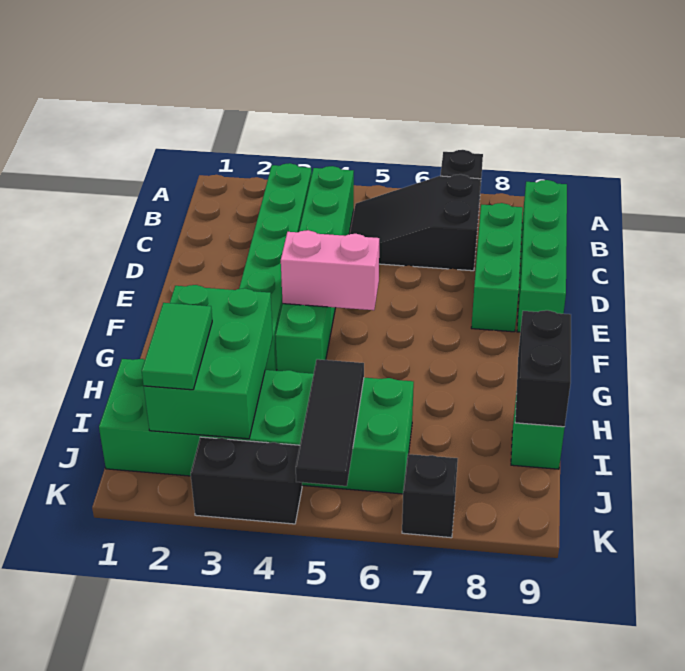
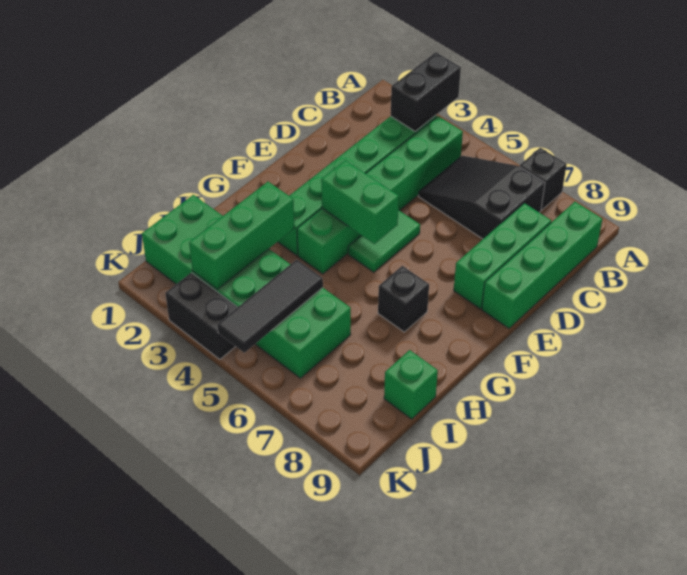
pink brick F4:F5 level 2 -> green brick F4:F5 level 2
green brick H2:J3 level 2 -> green brick H3:J3 level 2
black brick H9:I9 level 2 -> black brick A3:B3 level 2
green tile I2:J2 level 3 -> green tile E5:F5 level 1
black brick K7 level 1 -> black brick G7 level 1

